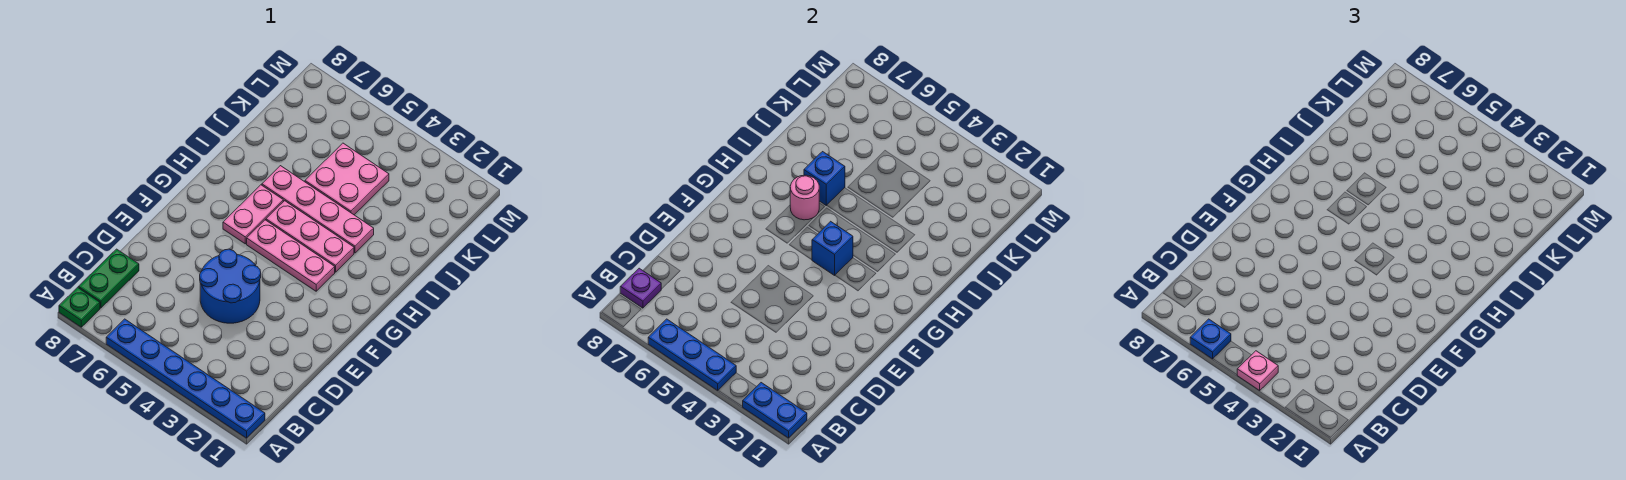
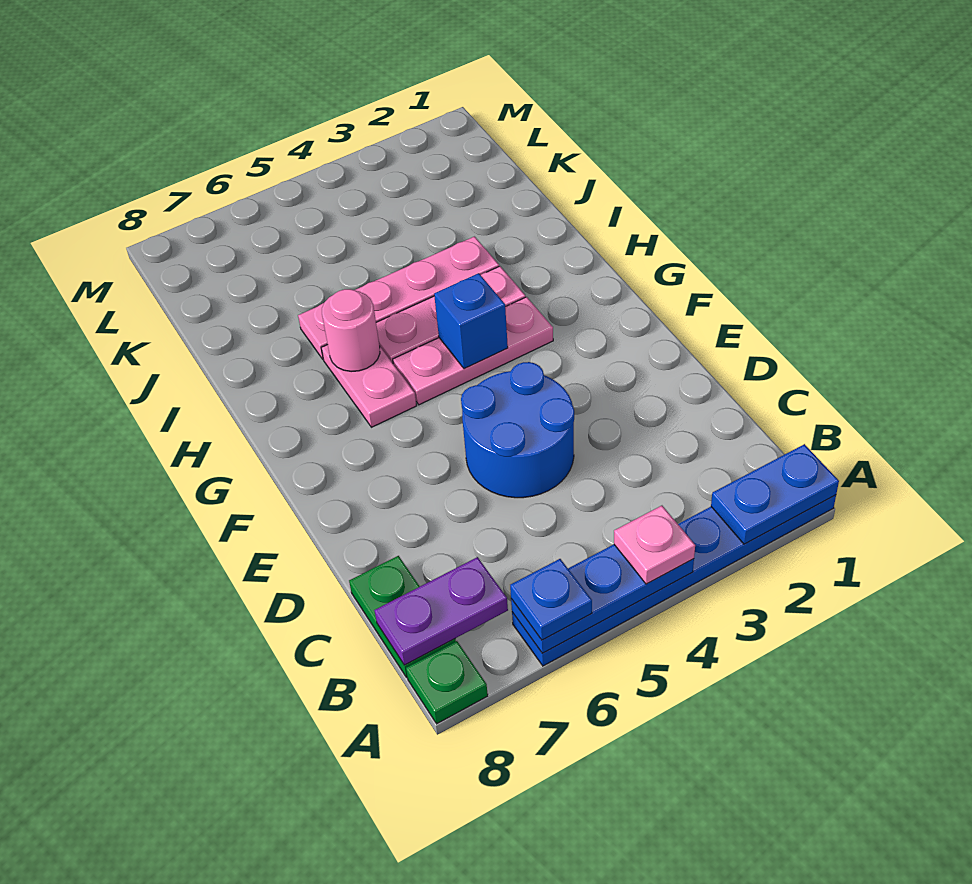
purple plate B8 level 2 -> purple plate B7:B8 level 2
blue brick I6 level 2 -> none
pink plate J4:K5 level 1 -> none

